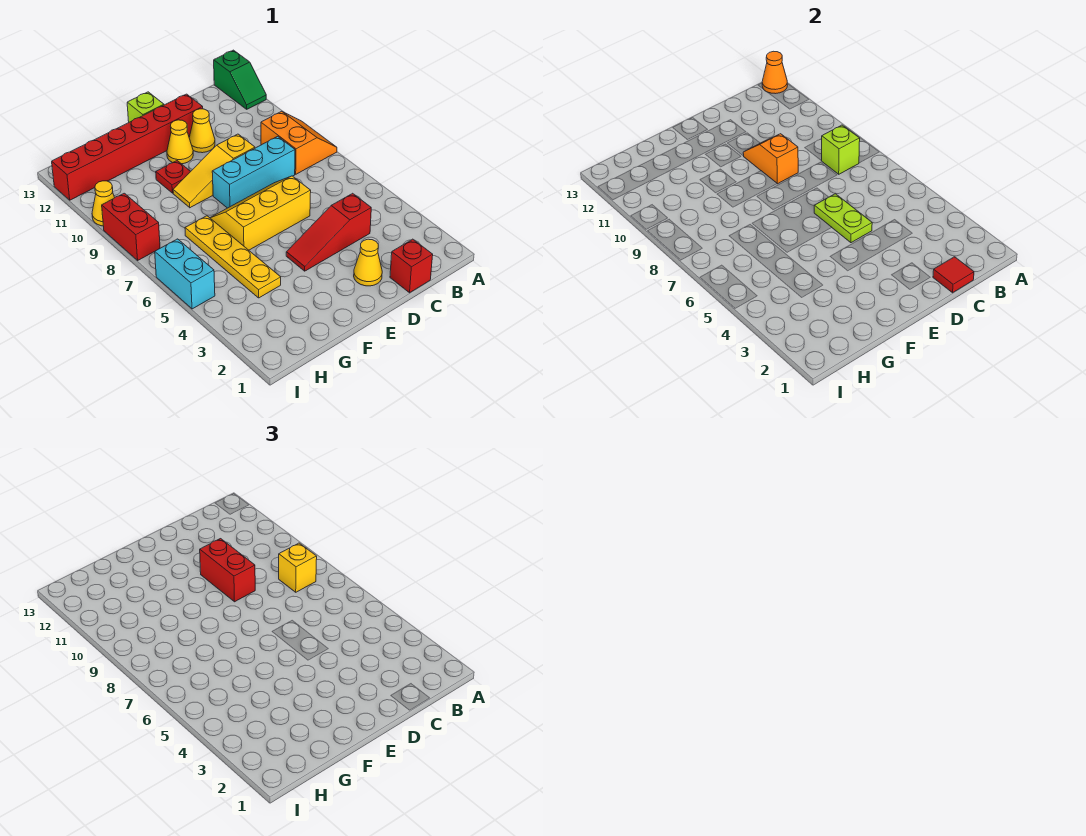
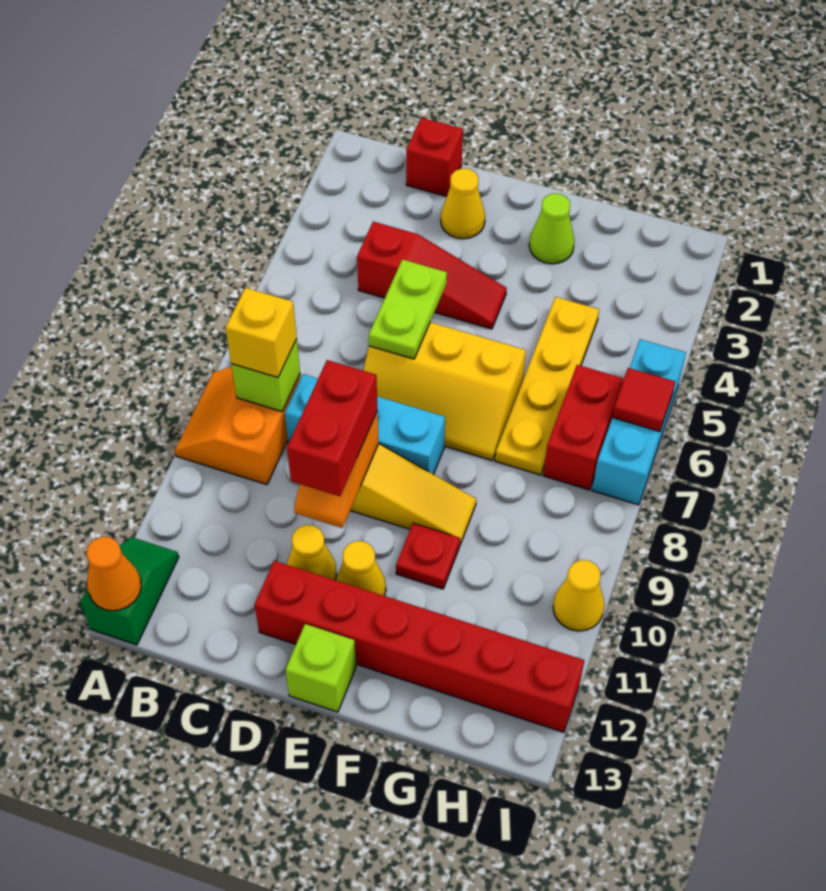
red tile C1 level 2 -> red tile I6 level 2
none -> lime cone F2 level 1
cyan brick I5:I6 level 1 -> cyan brick I5:I7 level 1
red brick I8:I9 level 1 -> red brick H6:H7 level 1

